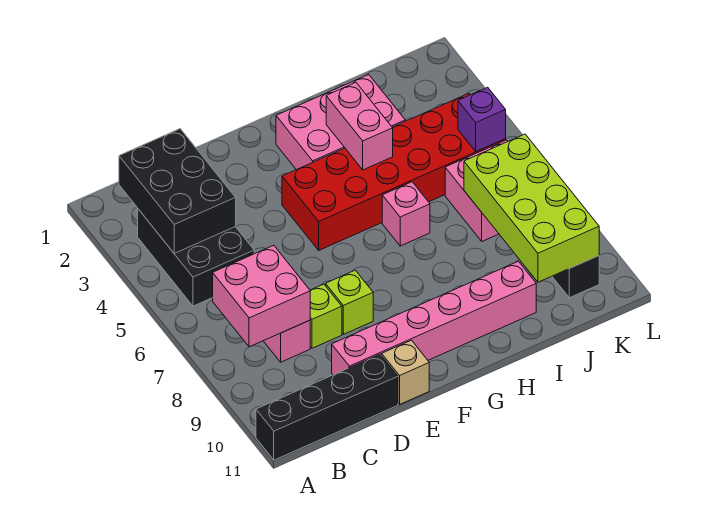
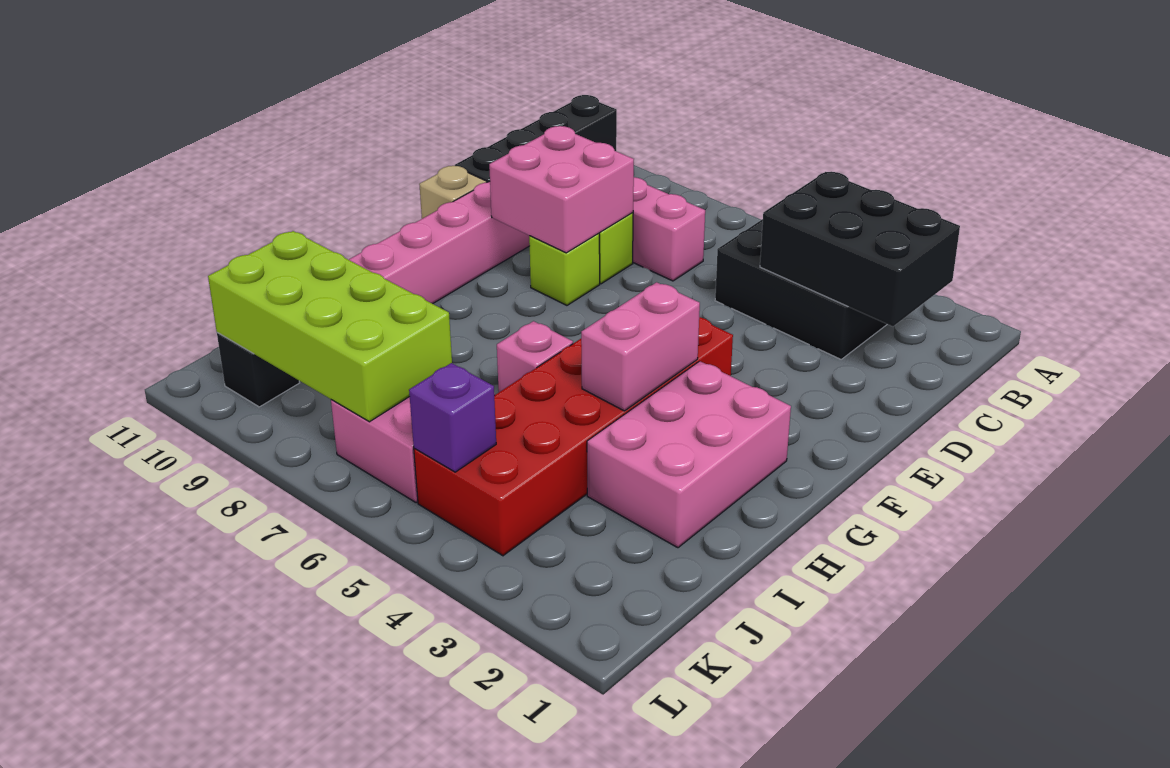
pink brick B7:C8 level 2 -> pink brick D8:E9 level 2
pink brick H3:H4 level 2 -> pink brick G4:H4 level 2

